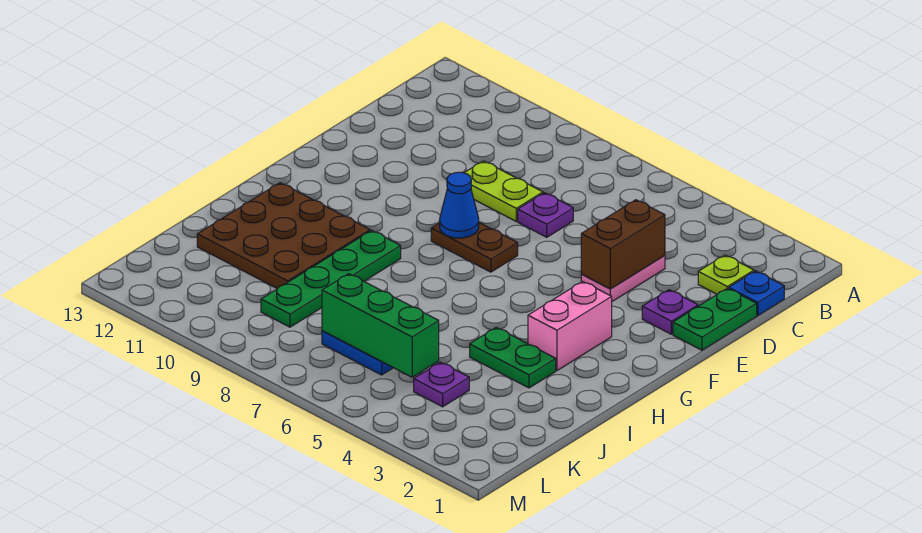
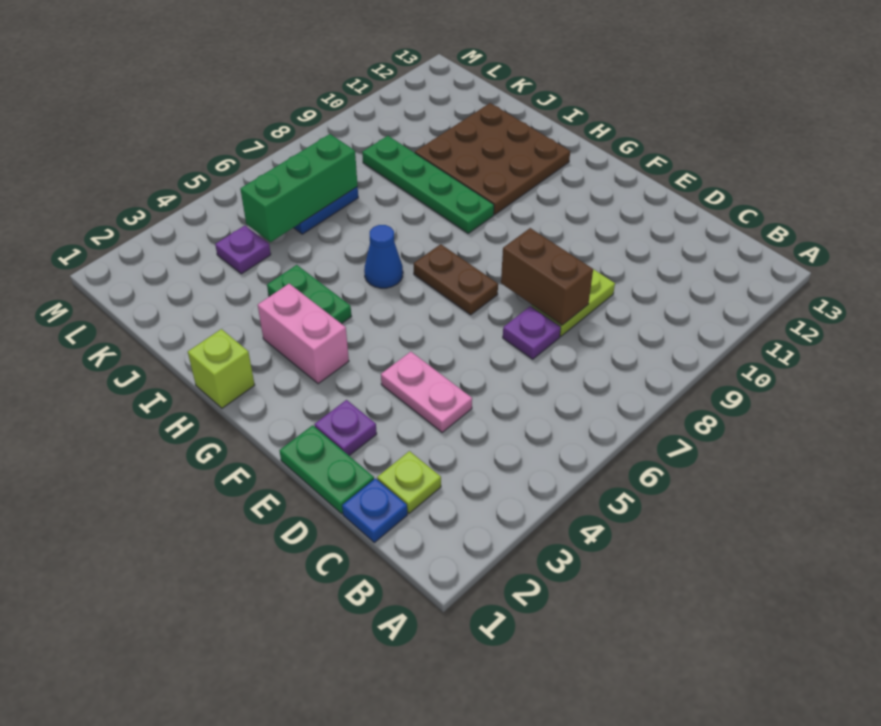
brown brick D4:E4 level 2 -> brown brick D8:E8 level 2
brown plate F7:F8 level 1 -> brown plate F7:G7 level 1
blue cone F8 level 2 -> blue cone H6 level 1
none -> lime brick H1 level 1
green plate I3:I4 level 1 -> green plate H4:I4 level 1

